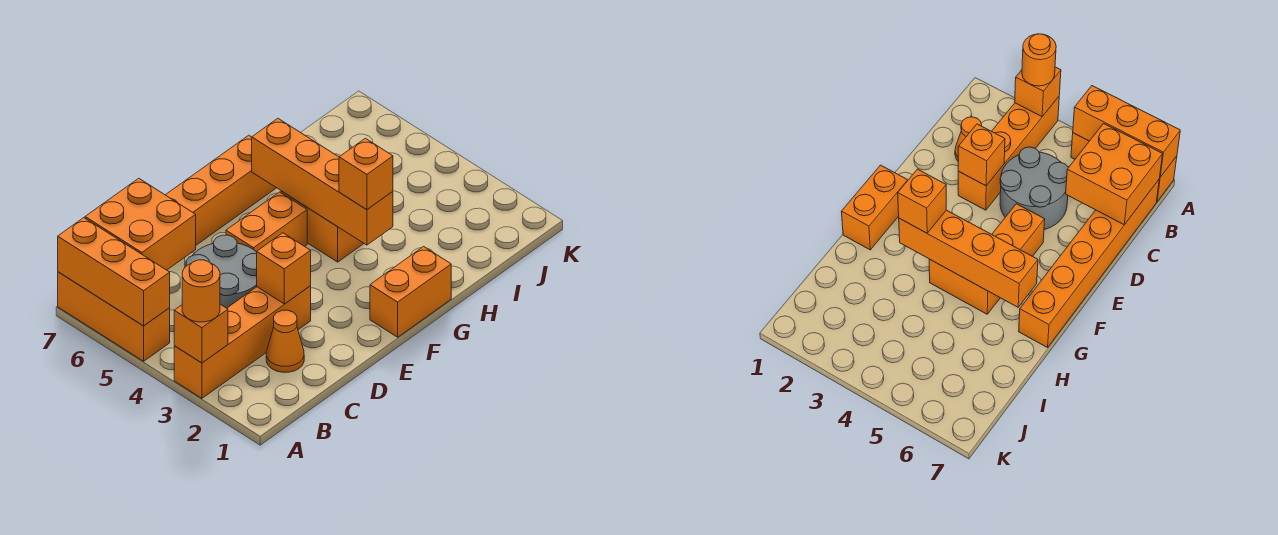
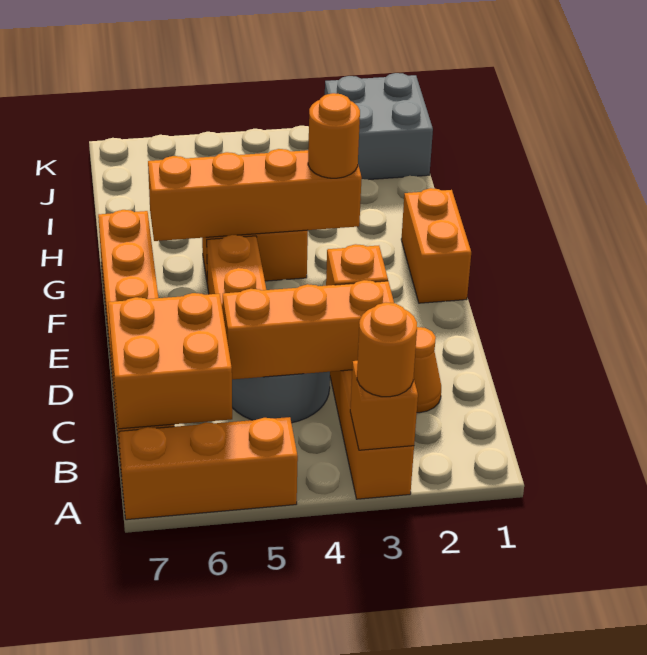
orange brick A5:A7 level 2 -> orange brick C3:C5 level 2
orange brick G3 level 3 -> orange round brick G3 level 3
none -> grey brick J1:K2 level 1

